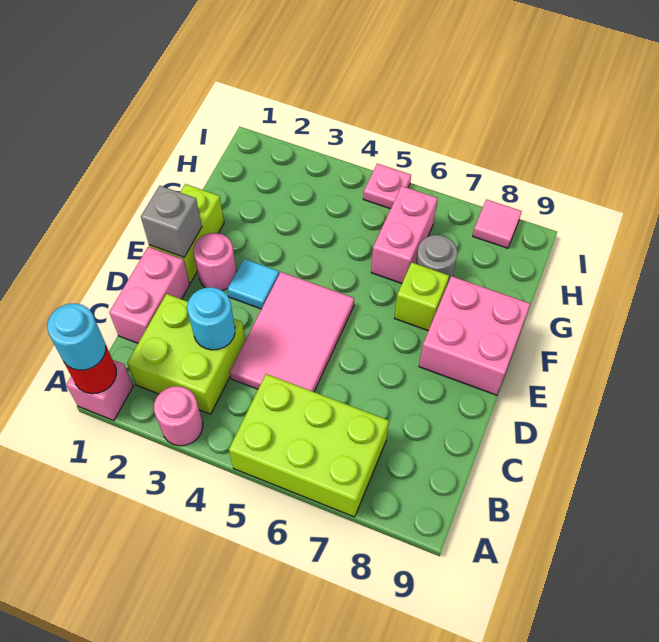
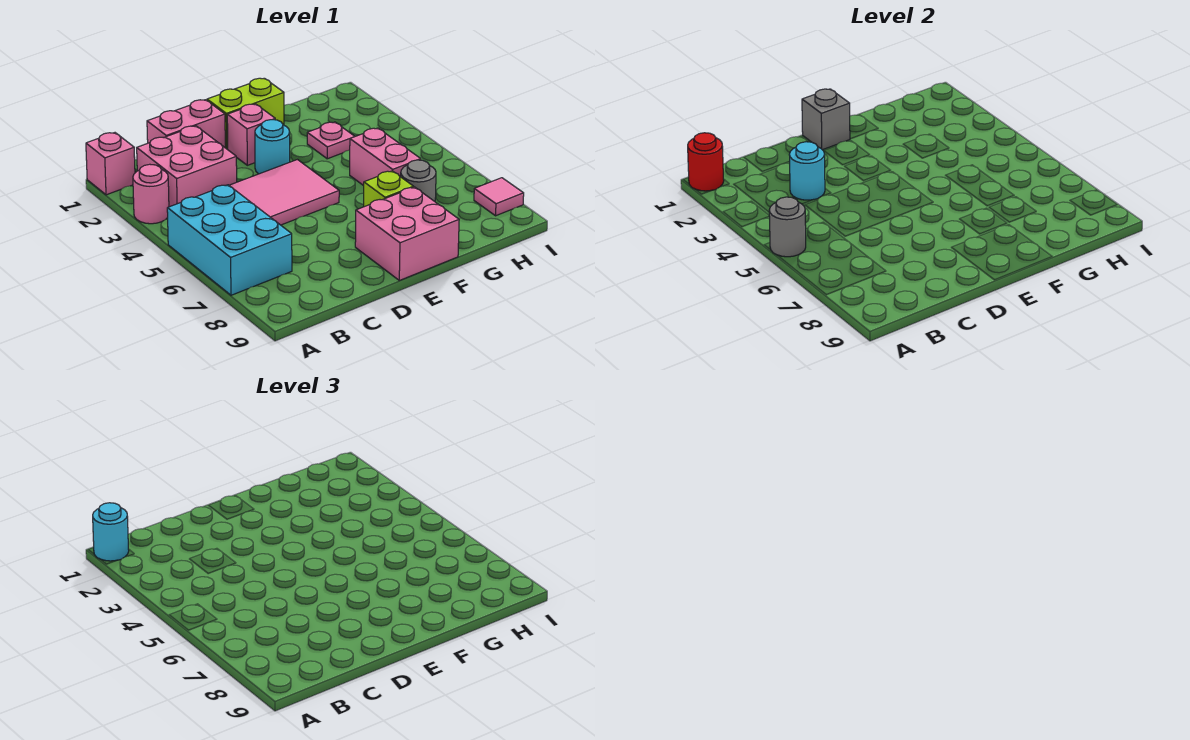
lime brick A5:B7 level 1 -> cyan brick A5:B7 level 1
none -> grey round brick A5 level 2
lime brick B2:C3 level 1 -> pink brick B2:C3 level 1
pink round brick E2 level 1 -> pink brick E2 level 1
cyan tile E3 level 1 -> cyan round brick E3 level 1
pink brick G6:H6 level 1 -> pink brick G5:G6 level 1
pink plate I5 level 1 -> pink plate G3 level 1

